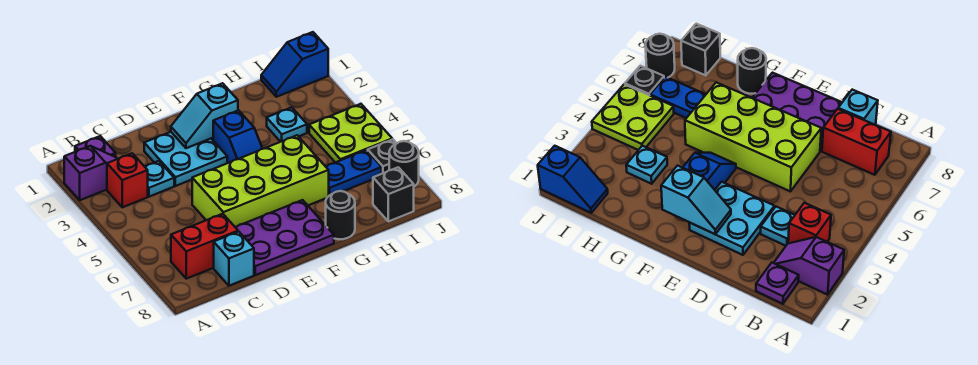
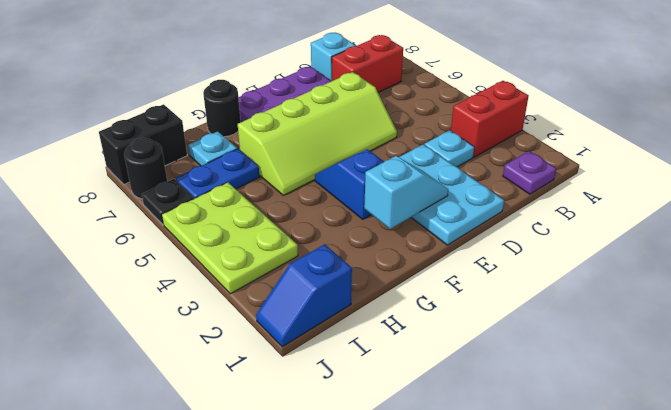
purple slope A2:B2 level 1 top A -> none
red brick B3 level 1 -> red brick A3:B3 level 1
cyan plate D2:E3 level 1 -> cyan plate D1:E3 level 1
lime brick D5:G6 level 1 -> lime slope D5:G6 level 1 top 6
cyan plate H3 level 1 -> cyan plate H7 level 1
blue slope I1:J1 level 1 top J -> blue slope I1:J1 level 1 top I
lime plate I4:J5 level 1 -> lime plate I3:J5 level 1
black brick I8 level 1 -> black brick I8:J8 level 1

